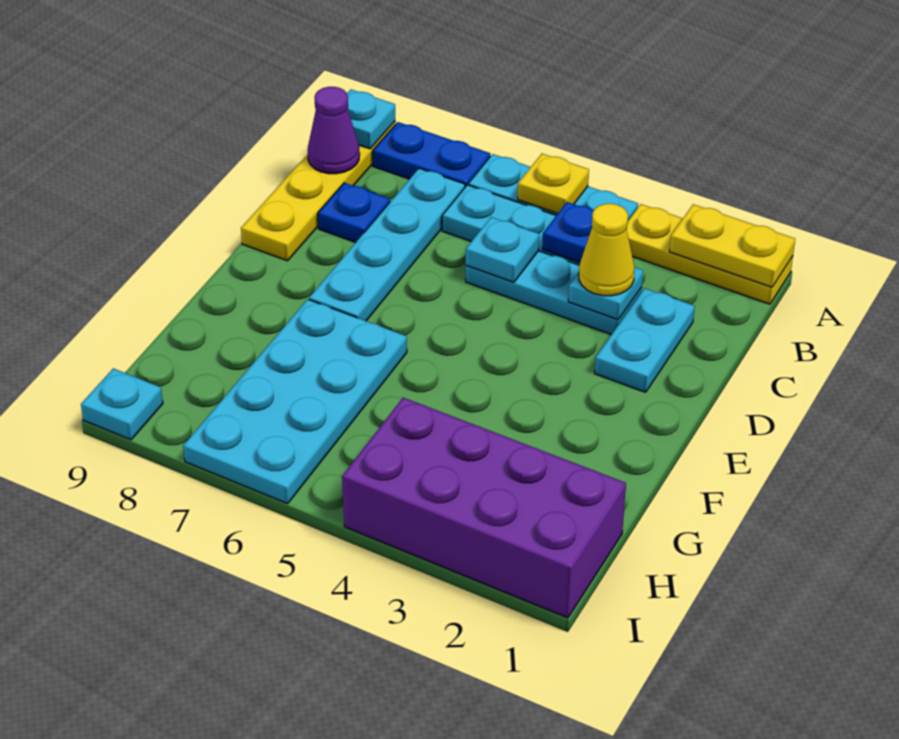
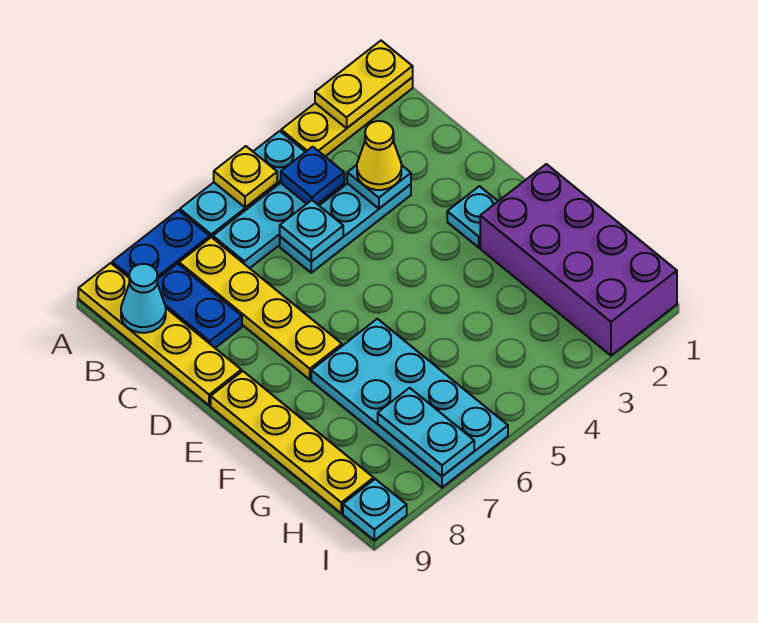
cyan plate A9 level 2 -> cyan plate E2 level 1
cyan plate B7:E7 level 1 -> yellow plate B7:E7 level 1
purple cone B9 level 2 -> cyan cone B9 level 2
cyan plate C2:D2 level 1 -> cyan plate H7:I7 level 2
blue plate C8 level 1 -> blue plate B8:C8 level 1
none -> yellow plate E9:H9 level 1
purple brick H1:I4 level 1 -> purple brick F1:I2 level 1

